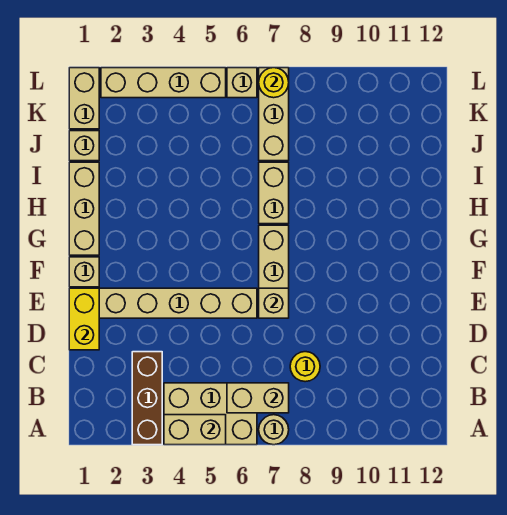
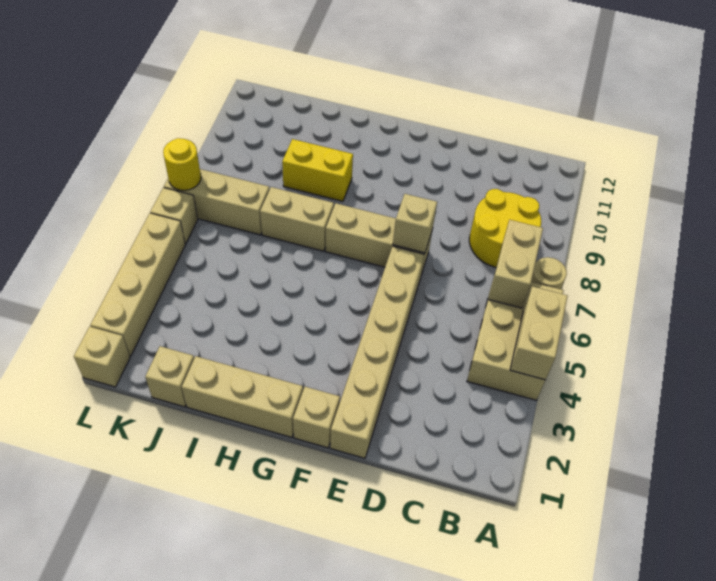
brown brick A3:C3 level 1 -> none
yellow round brick C8 level 1 -> yellow round brick B8:C9 level 1
yellow brick D1:E1 level 2 -> yellow brick H9:I9 level 1
tan brick K1:L1 level 1 -> tan brick L1 level 1

